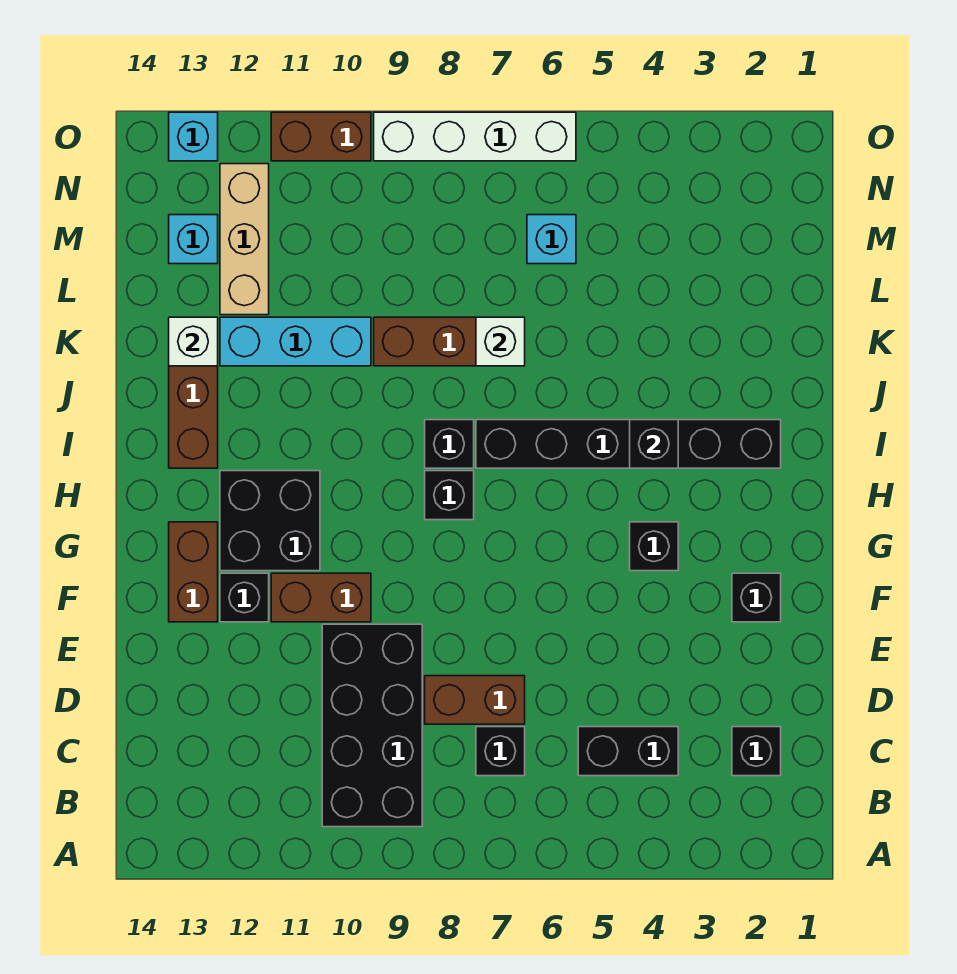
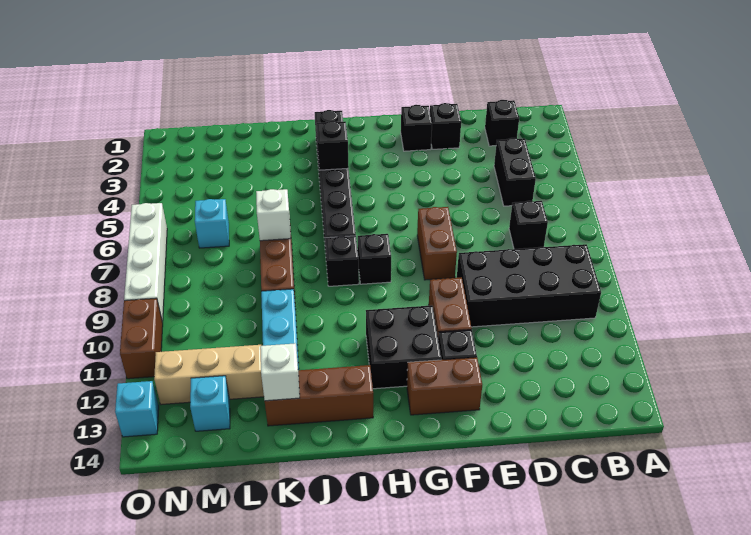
brown brick D7:D8 level 1 -> brown brick F7:F8 level 1
black brick G4 level 1 -> black brick E2 level 1

